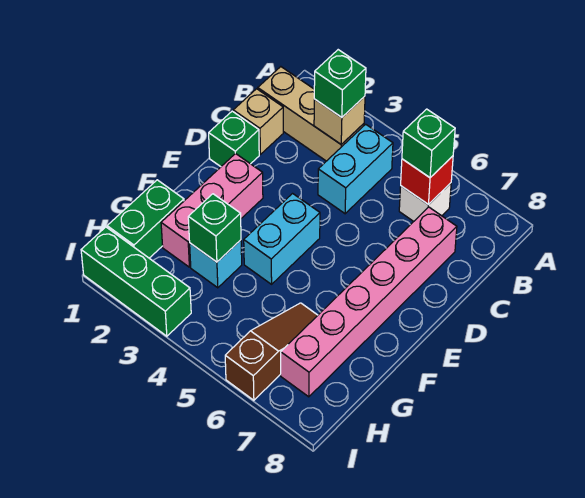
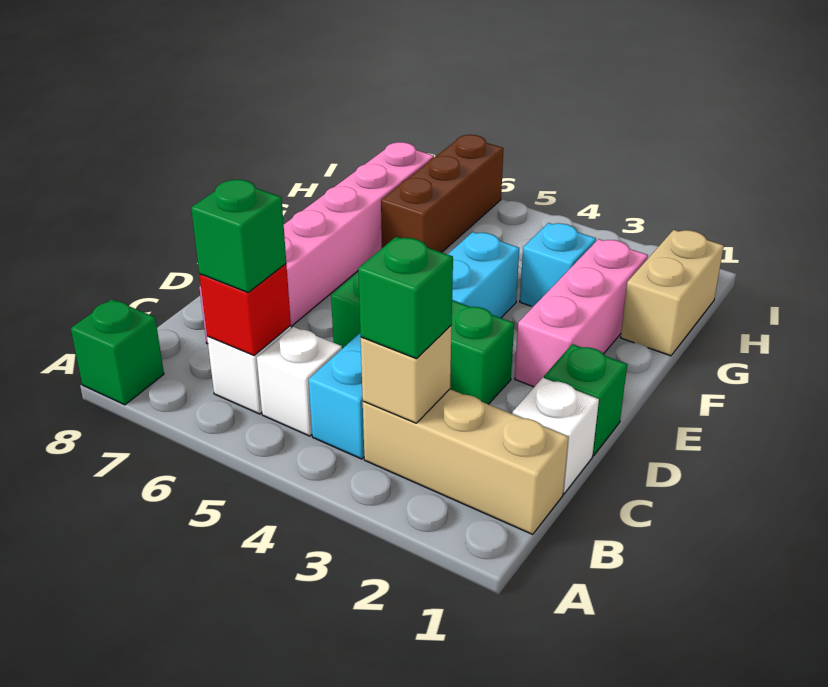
none -> white brick B5 level 1
tan brick C1 level 1 -> white brick C1 level 1
green brick G1:H1 level 1 -> tan brick G1:H1 level 1
green brick G3 level 2 -> green brick A8 level 1
brown slope G6:I6 level 1 top I -> brown brick G6:I6 level 1
green brick I1:I3 level 1 -> green brick D3:D5 level 1

